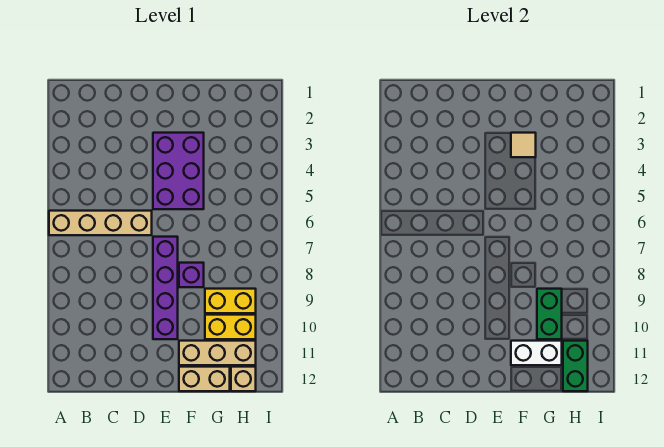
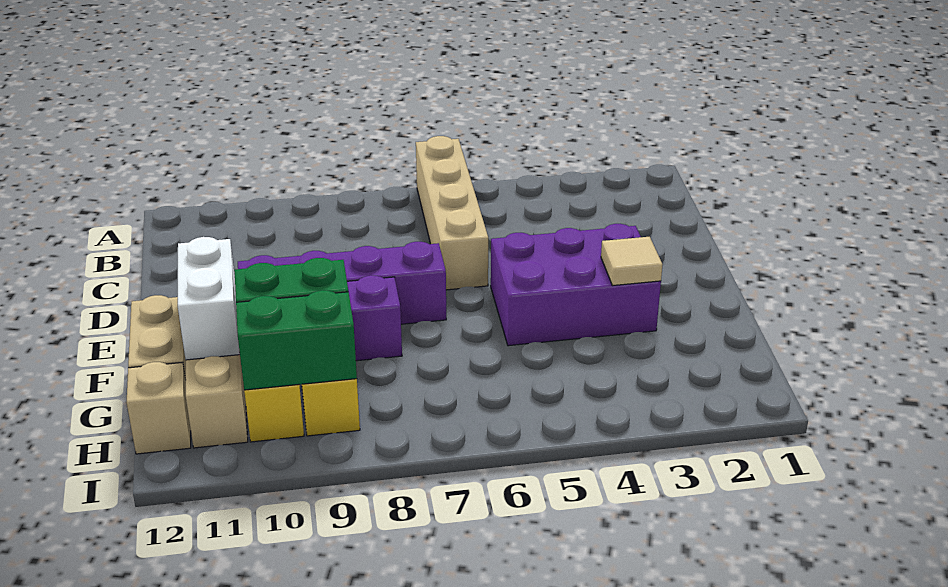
green brick H11:H12 level 2 -> green brick H9:H10 level 2

